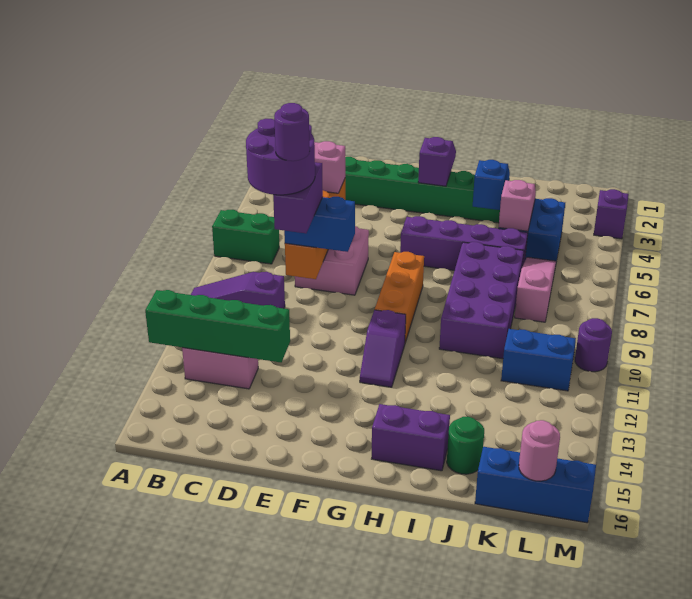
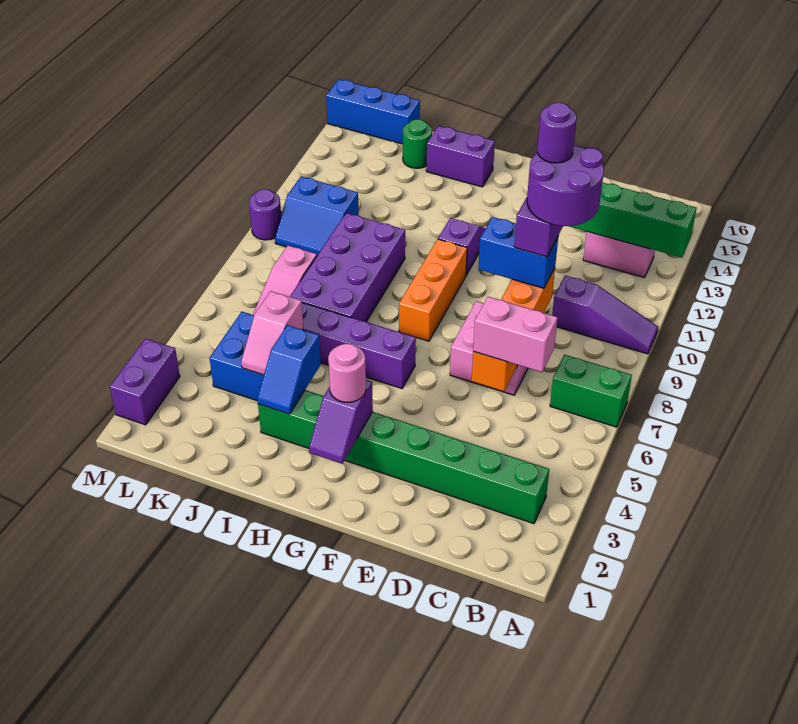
pink round brick L16 level 2 -> pink round brick G3 level 3
purple brick M3 level 1 -> purple brick M2:M3 level 1

